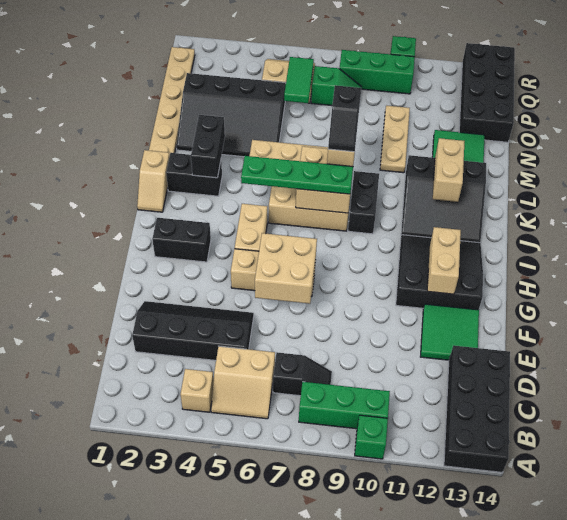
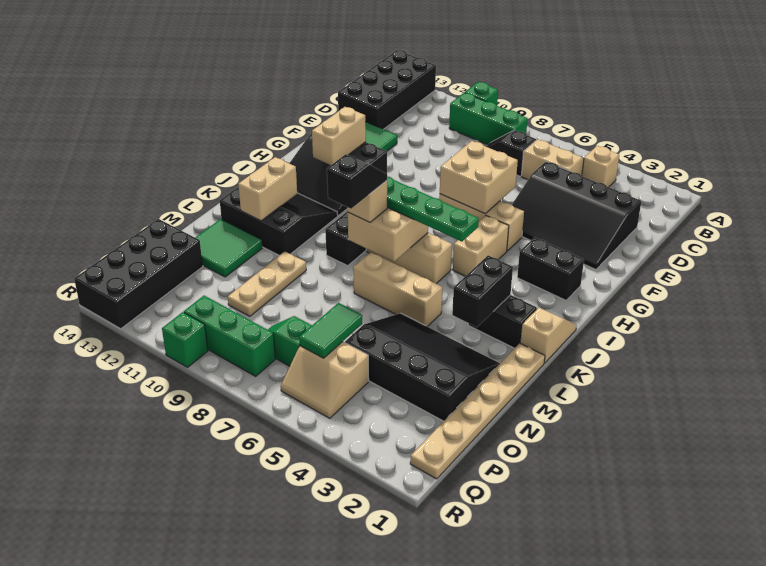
black slope D2:E5 level 1 top D -> black slope D2:F5 level 1 top D

